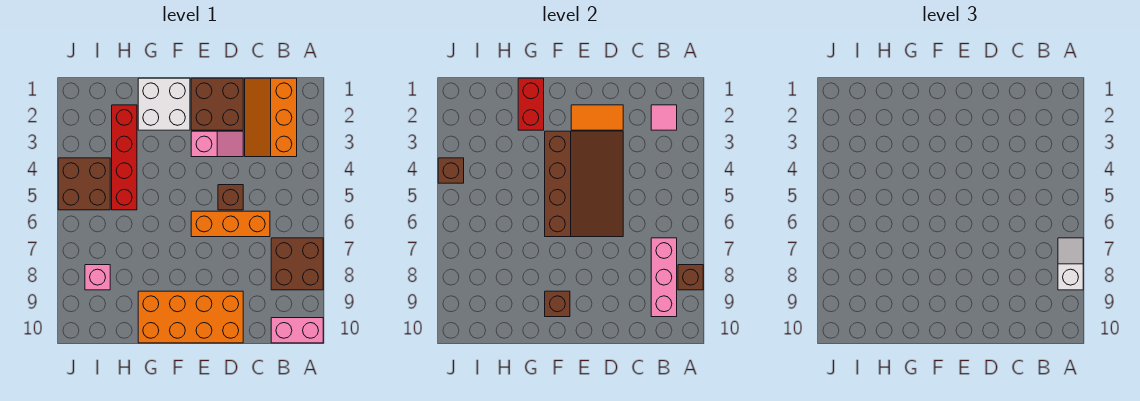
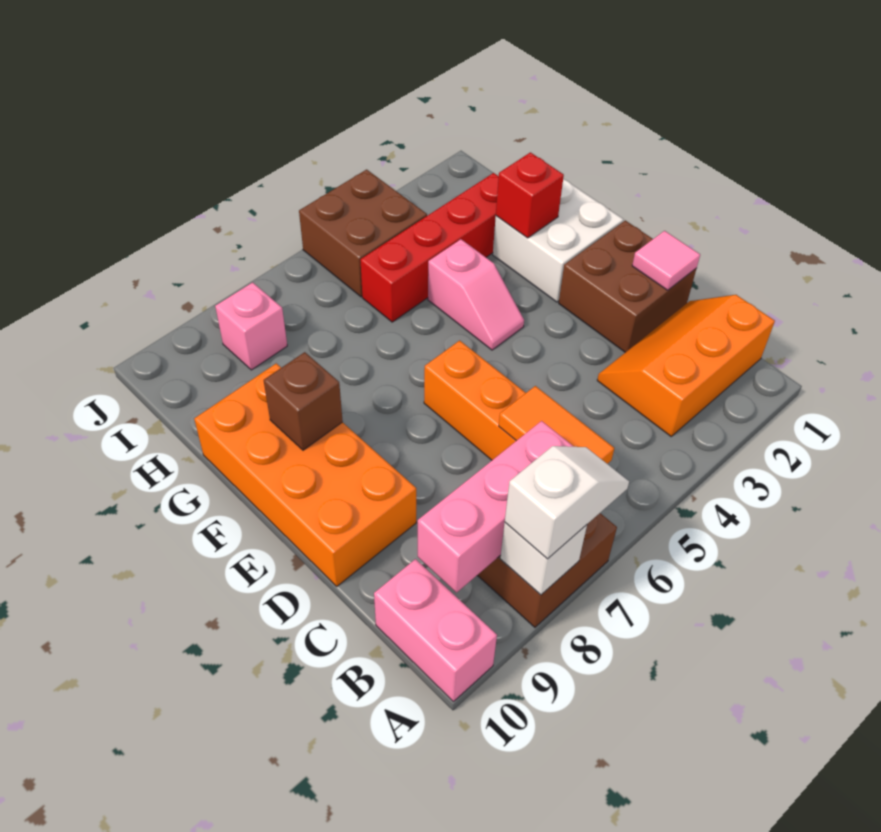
brown brick A8 level 2 -> white brick A8 level 2
pink tile B2 level 2 -> pink tile D1 level 2
orange tile D2:E2 level 2 -> orange tile B6:C6 level 2
pink slope D3:E3 level 1 top E -> pink slope F4:G4 level 1 top G
brown slope D3:F6 level 2 top F -> none
brown brick D5 level 1 -> none
red brick G1:G2 level 2 -> red brick G2 level 2
brown brick J4 level 2 -> none

